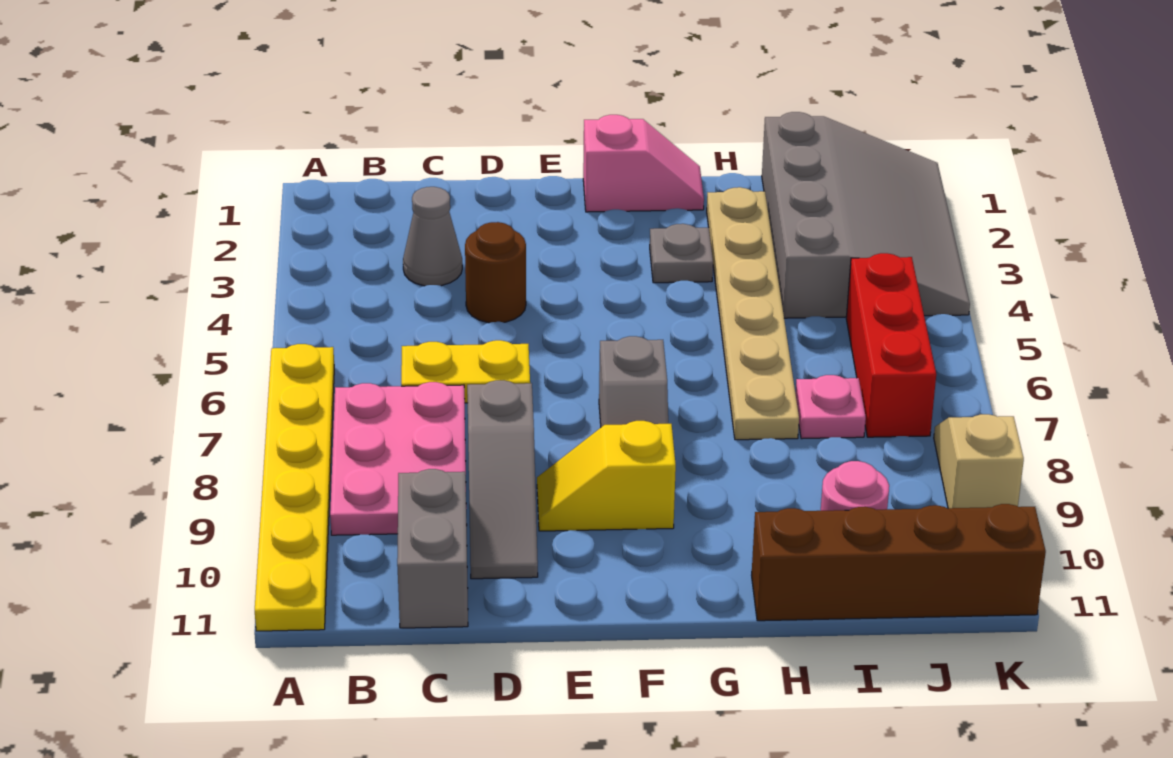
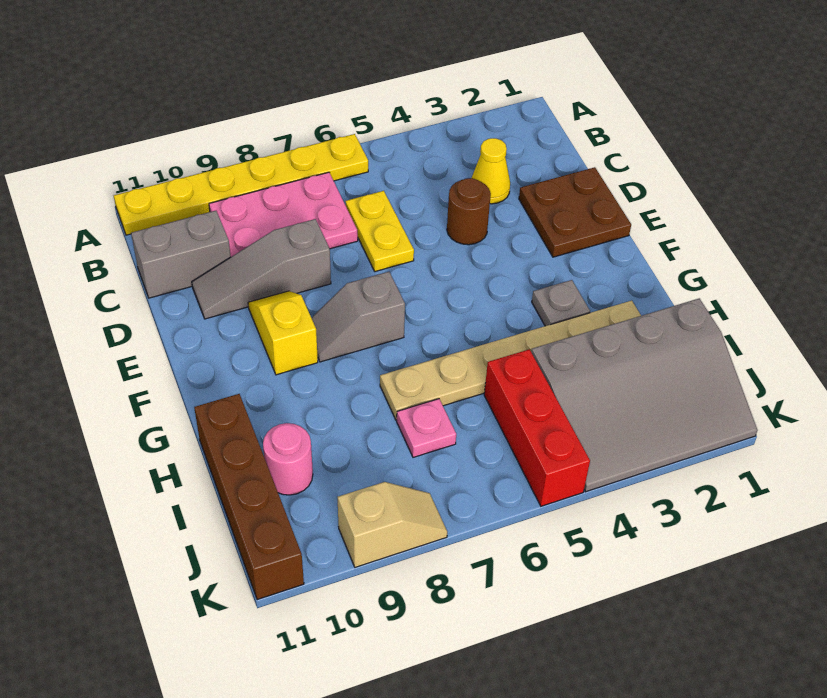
grey cone C3 level 1 -> yellow cone C3 level 1
none -> brown plate D1:E2 level 1
pink slope F1:G1 level 1 top F -> none
red brick J5:J7 level 1 -> red brick I5:K5 level 1

